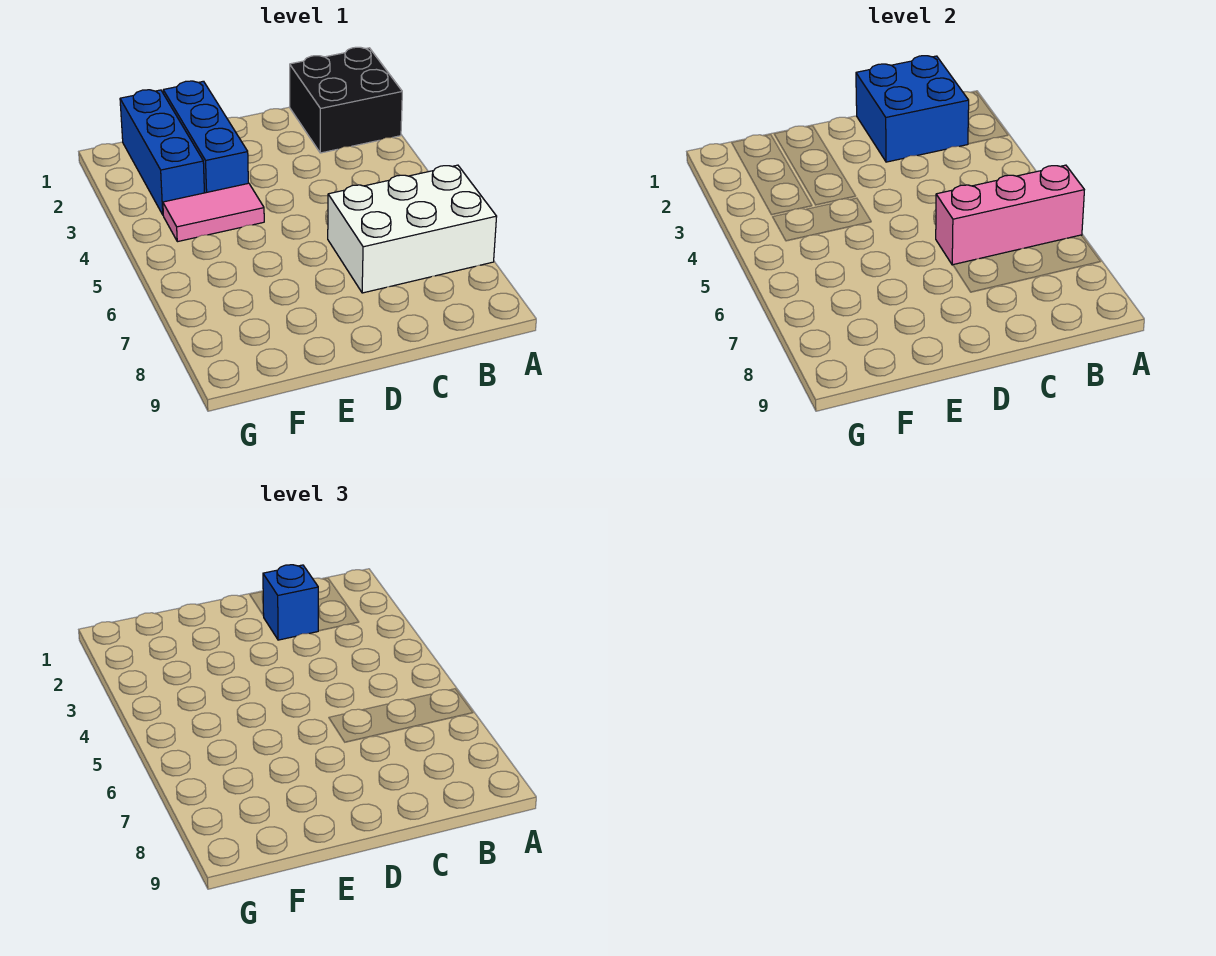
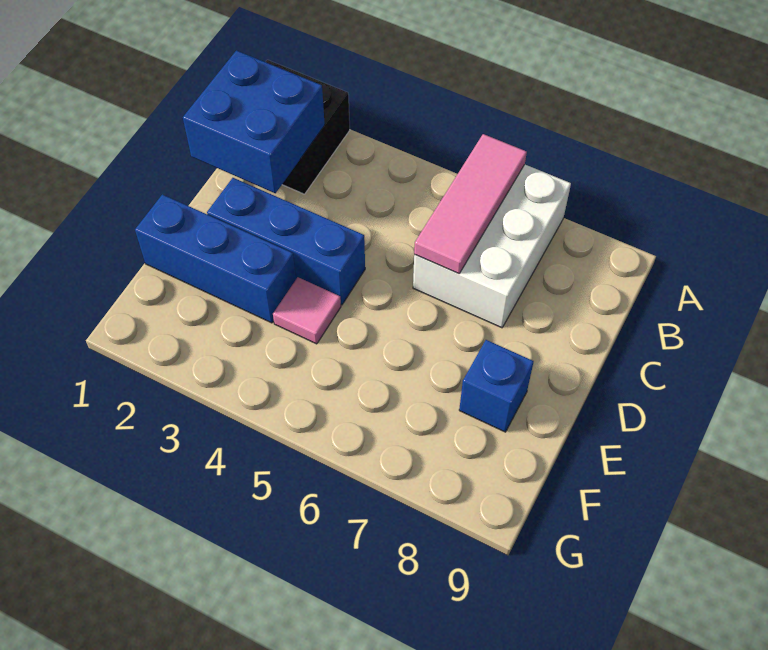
pink brick A6:C6 level 2 -> pink tile A6:C6 level 2
blue brick C2 level 3 -> blue brick E8 level 1
pink tile E4:F4 level 1 -> pink tile E4 level 1
blue brick F1:F3 level 1 -> blue brick D2:D4 level 1

